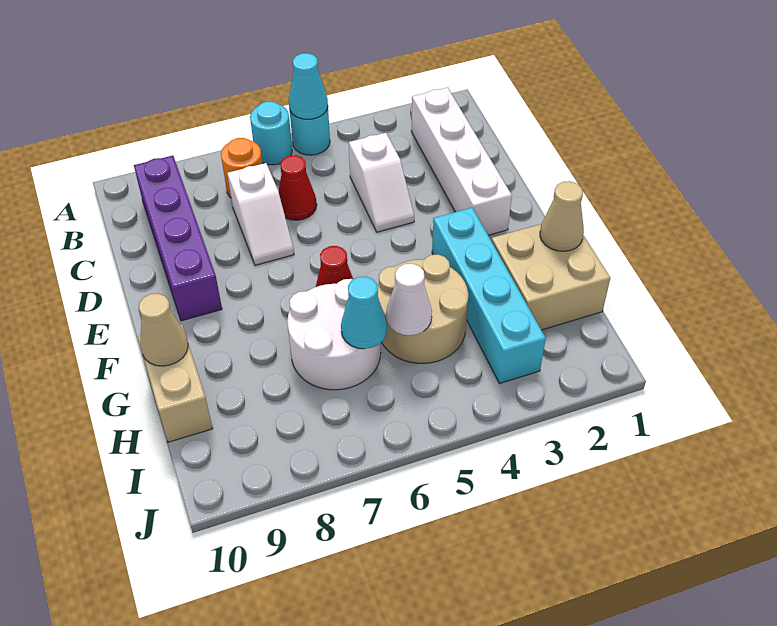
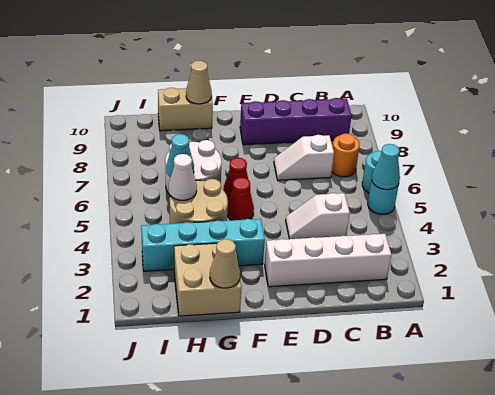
red cone C6 level 1 -> red cone F5 level 1

